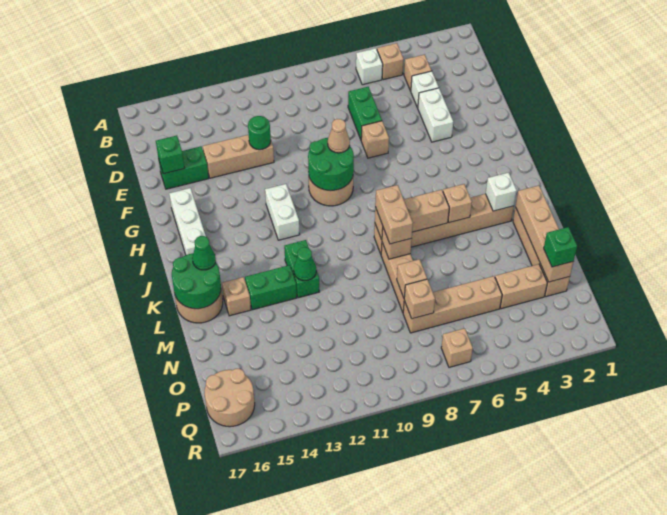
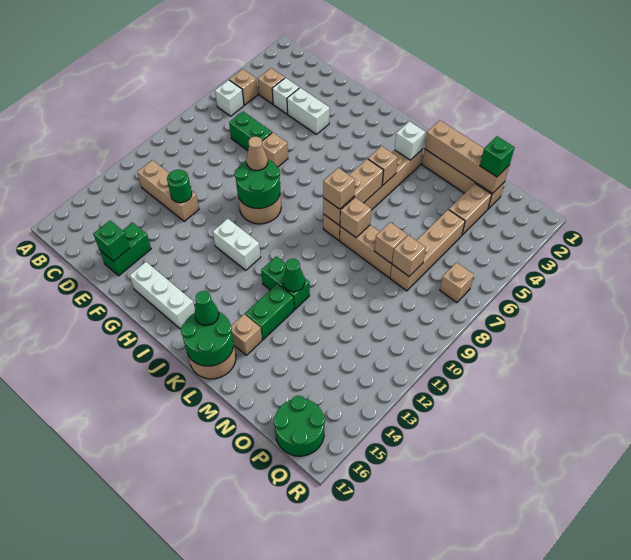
tan brick E12:E14 level 1 -> tan brick C12:E12 level 1
tan brick K8:L8 level 3 -> tan brick K8 level 3
tan round brick P16:Q17 level 1 -> green round brick P16:Q17 level 1

